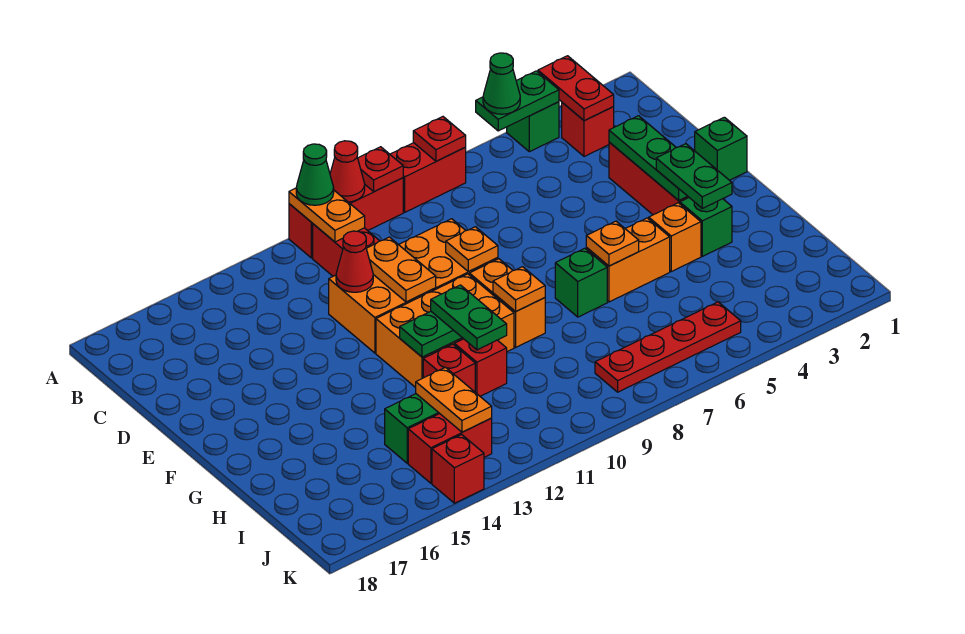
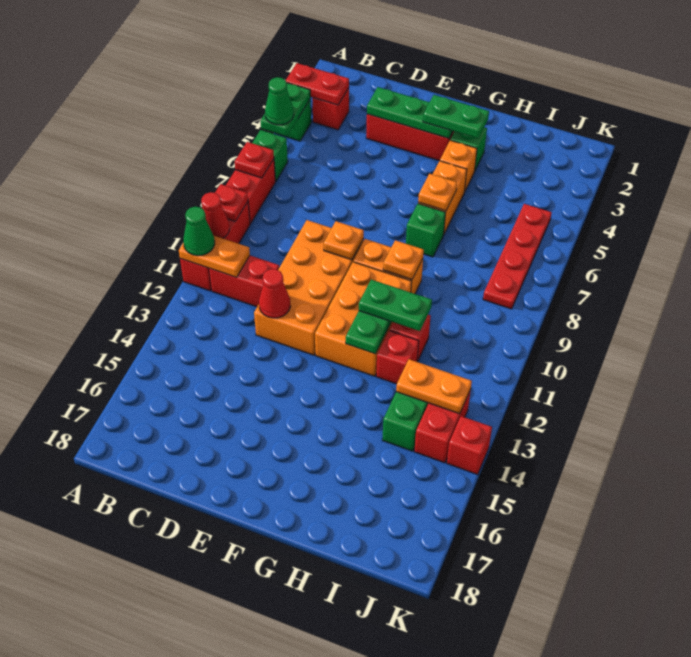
orange plate D11:E11 level 2 -> none
green brick E1 level 1 -> green brick A6 level 1

